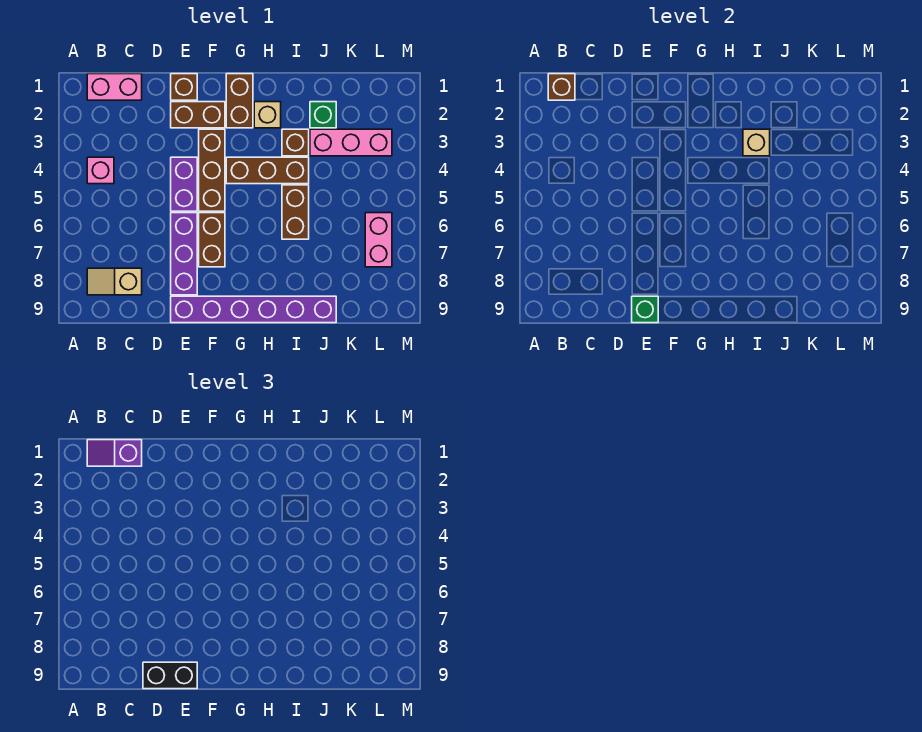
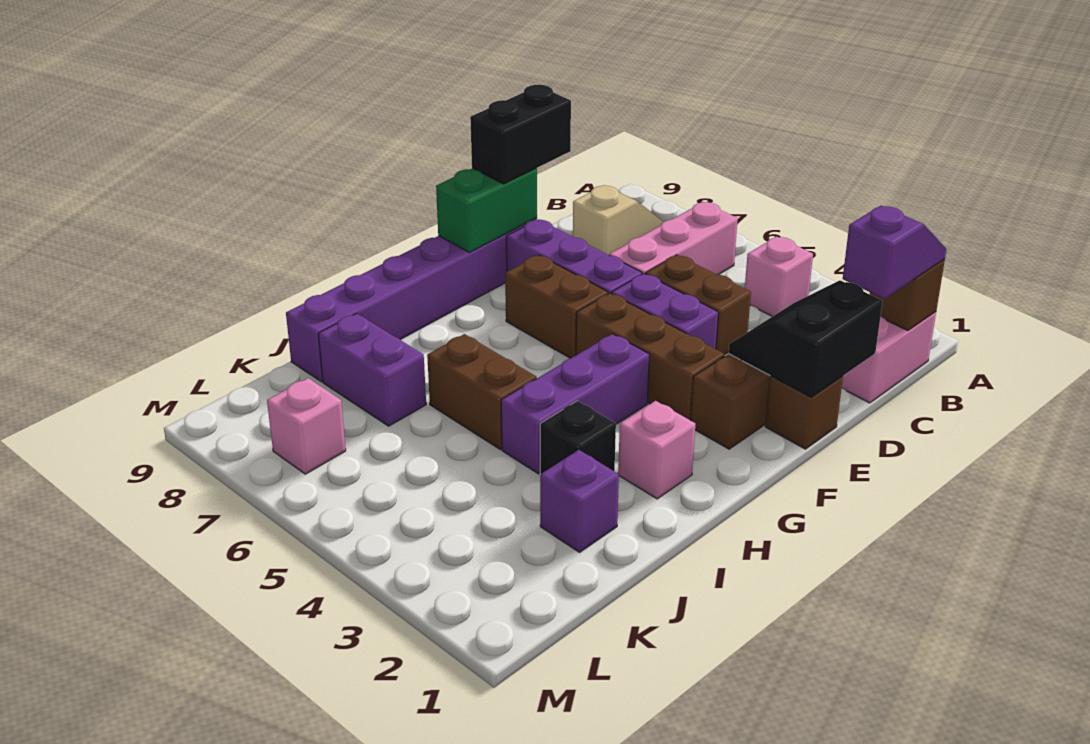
none -> black slope D1:E2 level 2 top 1
green brick E9 level 2 -> green brick E9:F9 level 2
brown brick G1:G2 level 1 -> brown brick D4:D5 level 1
brown brick G4:I4 level 1 -> purple brick G4:I4 level 1
tan brick H2 level 1 -> pink brick H2 level 1
brown brick I3 level 1 -> black brick I3 level 1
tan brick I3 level 2 -> none
green brick J2 level 1 -> purple brick J2 level 1
pink brick J3:L3 level 1 -> pink brick B6:D6 level 1
none -> purple brick J7:J8 level 1
pink brick L6:L7 level 1 -> pink brick L7 level 1

